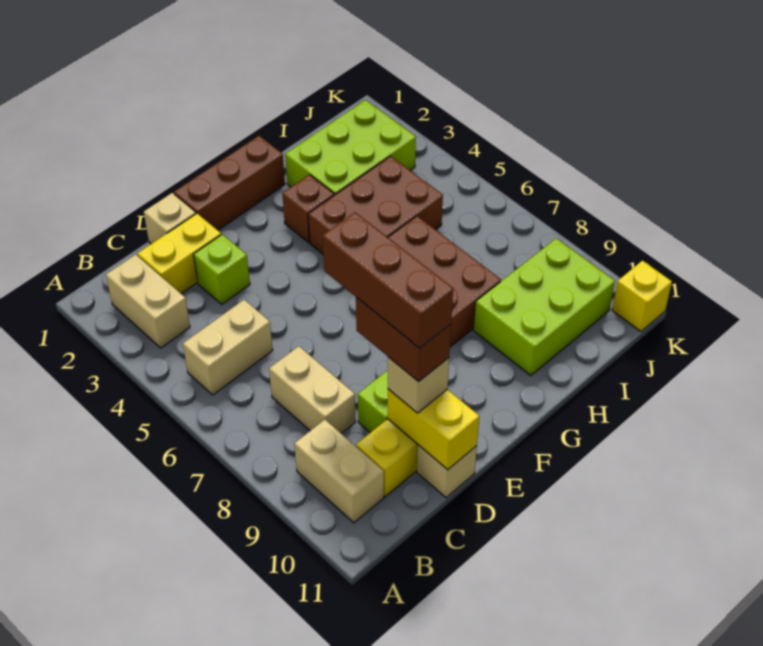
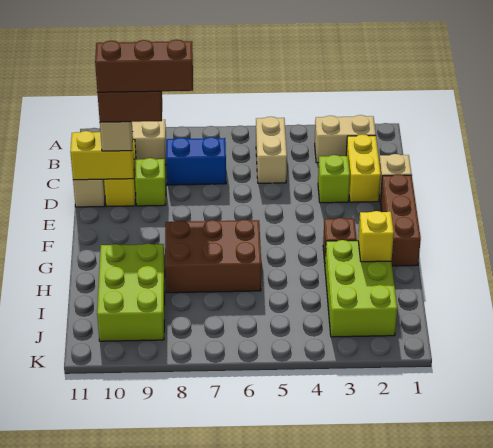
tan brick C7:C8 level 1 -> blue brick C7:C8 level 1
brown brick G4:I5 level 1 -> none
yellow brick K11 level 1 -> yellow brick H2 level 2

